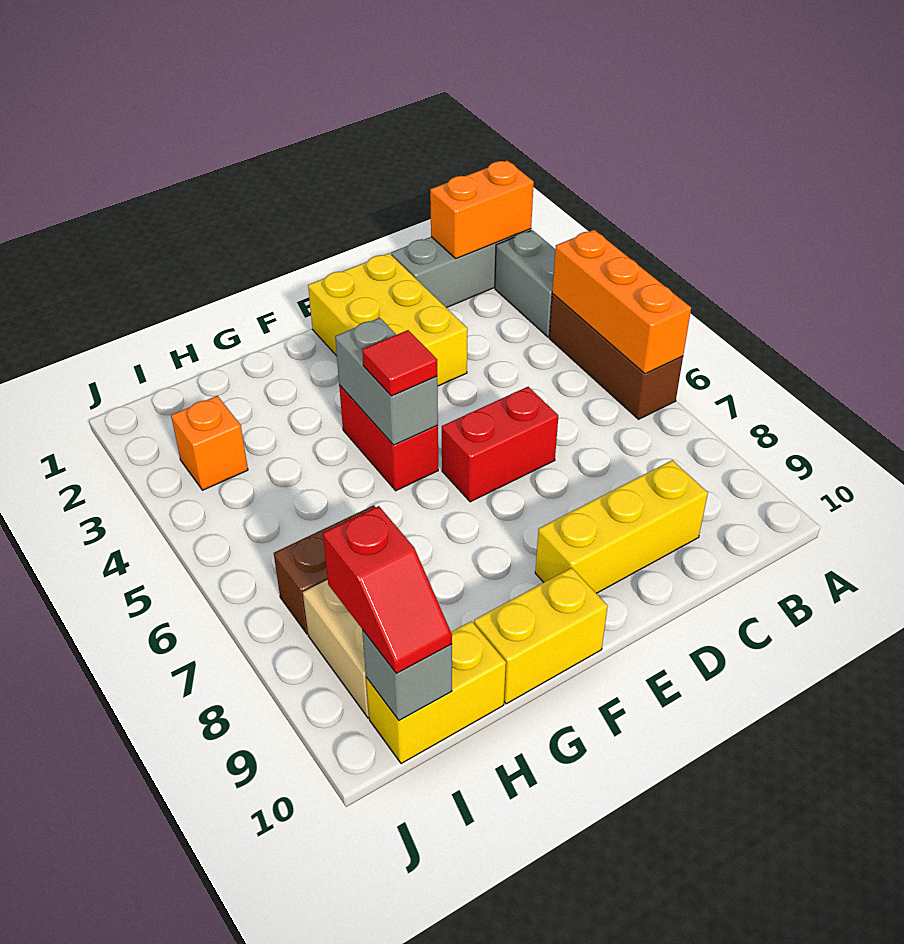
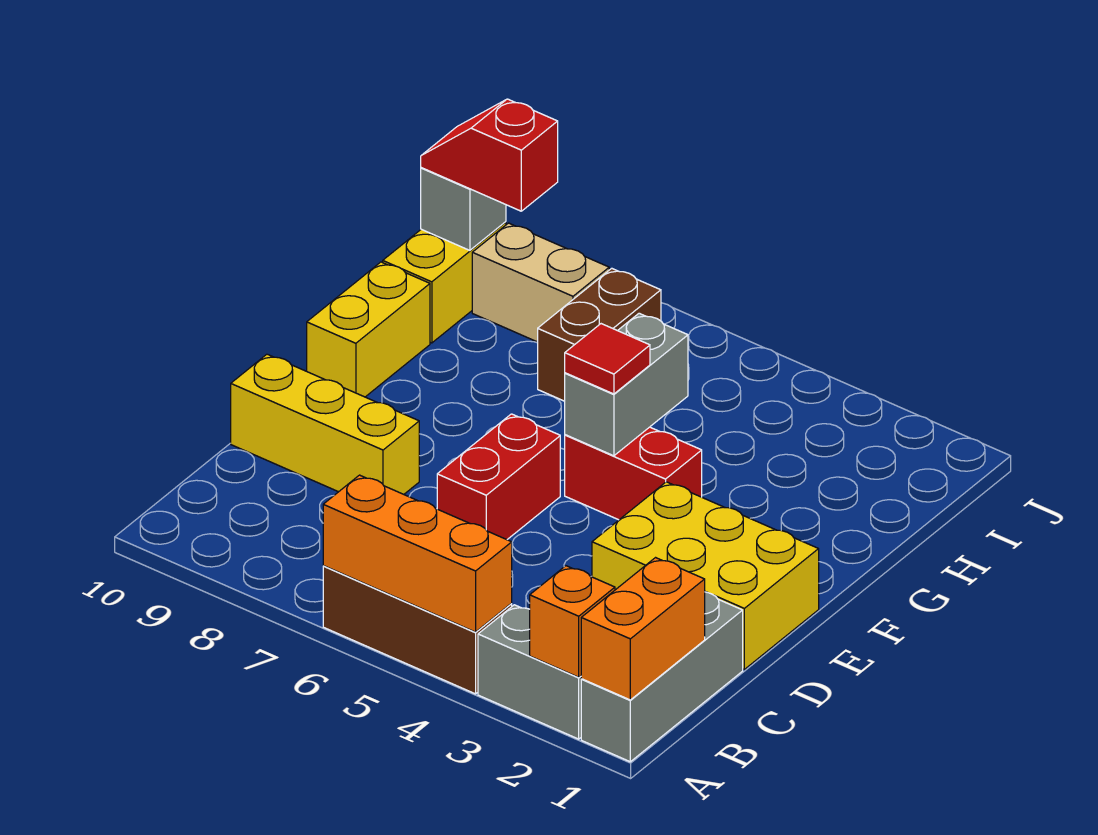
yellow brick C9:E9 level 1 -> yellow brick D8:D10 level 1
grey brick F4:F5 level 2 -> grey brick F5:G5 level 2
orange brick I3 level 1 -> orange brick A2 level 2

